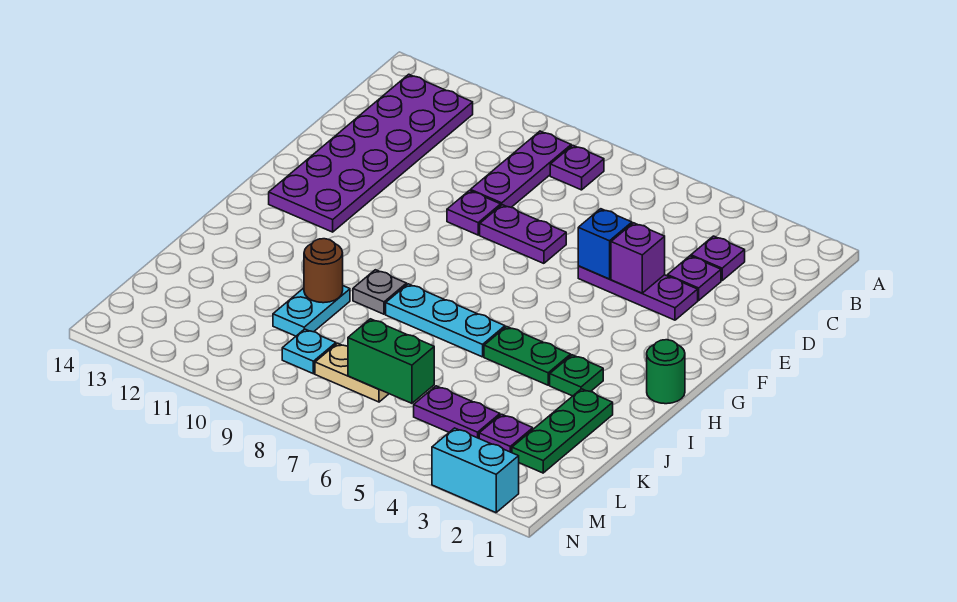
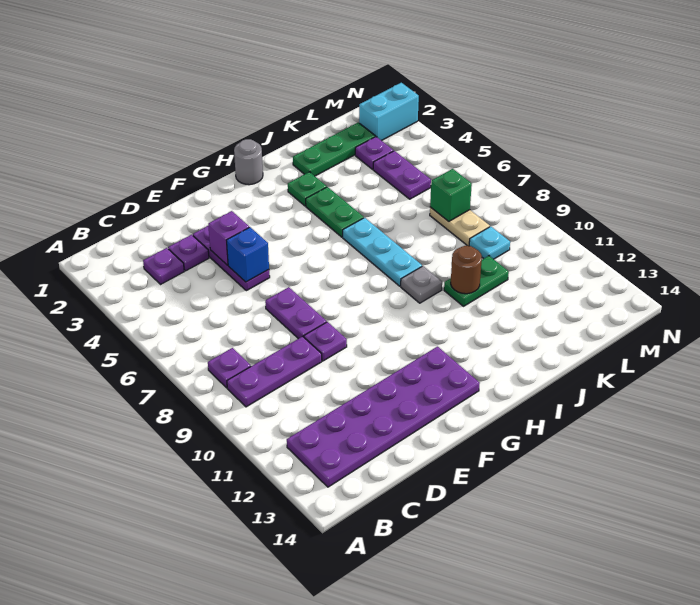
green round brick H1 level 1 -> grey round brick H1 level 1
cyan plate J10:K10 level 1 -> green plate J10:K10 level 1
green brick L6:L7 level 2 -> green brick L7 level 2
cyan brick N2:N3 level 1 -> cyan brick M2:N2 level 1

